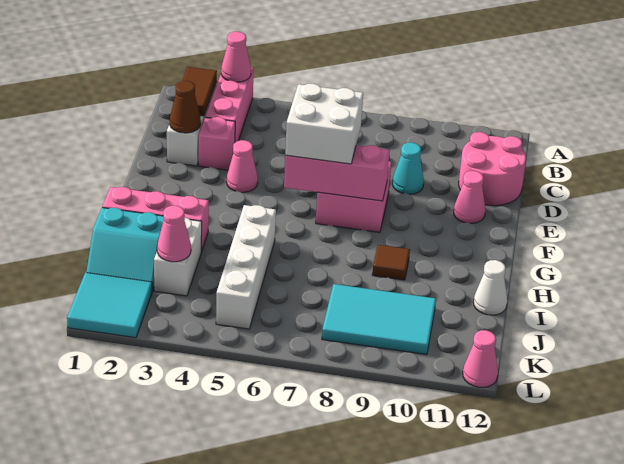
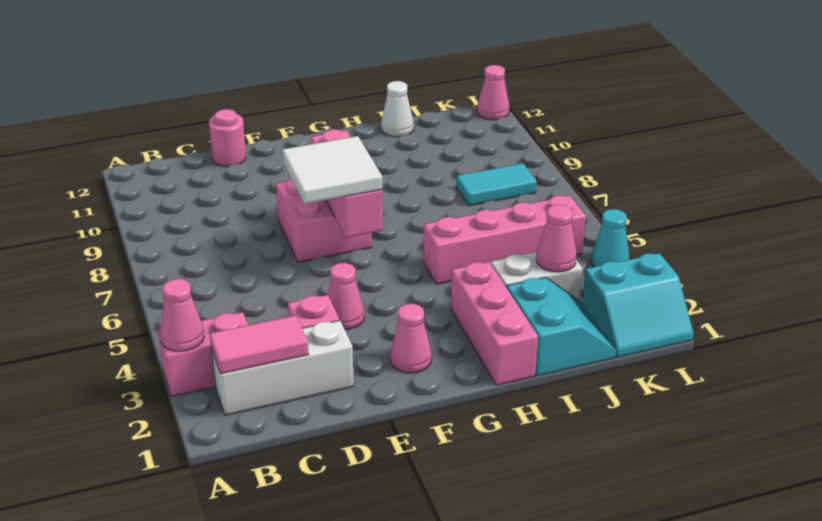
pink brick A3:C3 level 1 -> pink brick A3:B3 level 1
brown tile B2:C2 level 2 -> pink tile B2:C2 level 2
pink round brick C11:D12 level 1 -> pink round brick D12 level 1
brown cone D2 level 2 -> none
cyan cone D9 level 1 -> cyan cone L4 level 1
white brick E6:F7 level 3 -> white tile E6:F7 level 3
pink cone E11 level 1 -> pink cone F2 level 1
white brick H5:K5 level 1 -> pink brick H5:K5 level 1
brown tile H9 level 1 -> none
cyan tile J8:K10 level 1 -> cyan tile J8:K8 level 1
cyan tile K1:L2 level 1 -> cyan slope K1:L2 level 1 top 2

